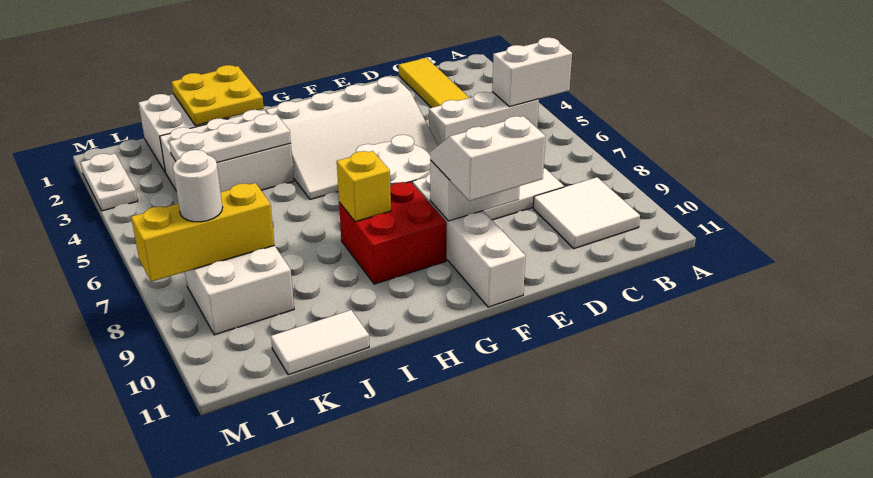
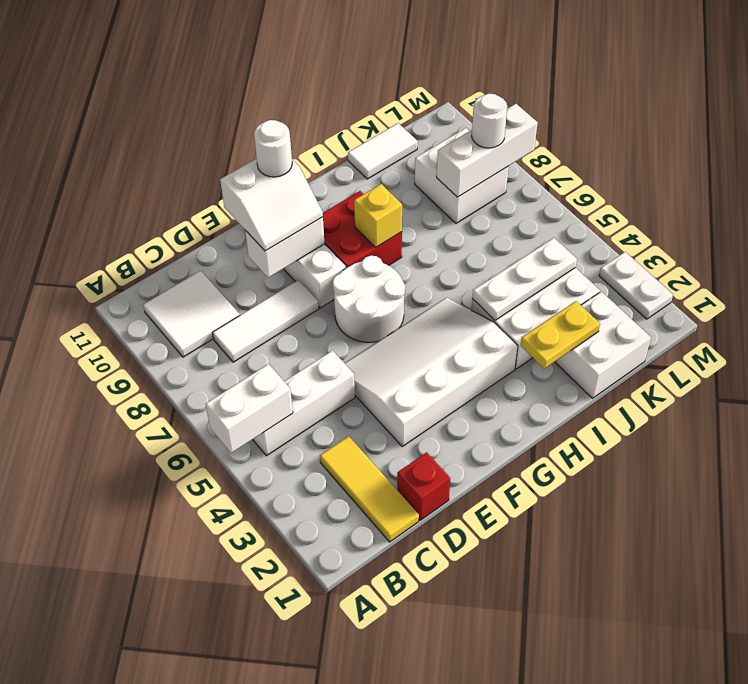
none -> red brick D1 level 1
none -> white round brick F10 level 4
yellow plate I1:J2 level 2 -> yellow plate I2:J2 level 2
yellow brick K8:M8 level 2 -> white brick K8:M8 level 2

